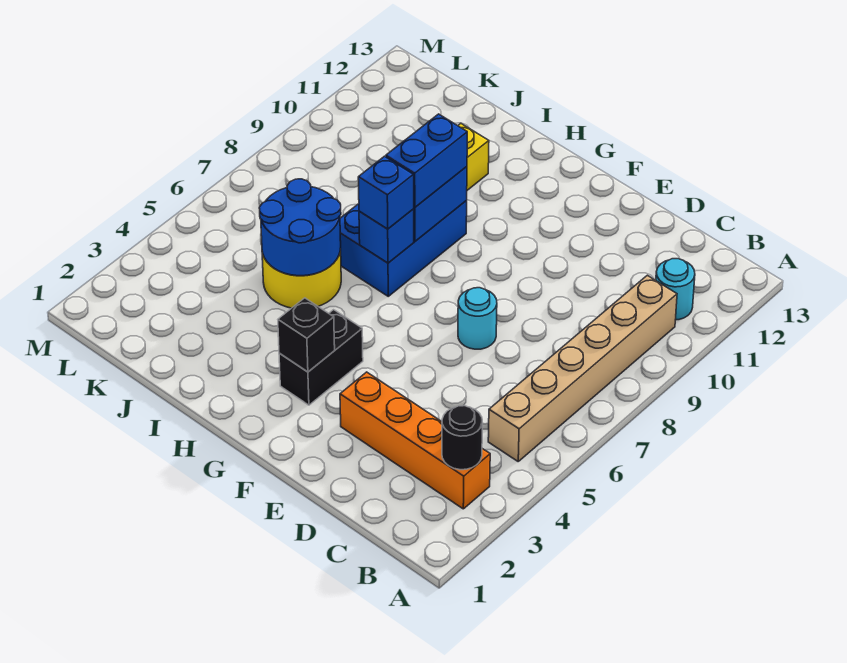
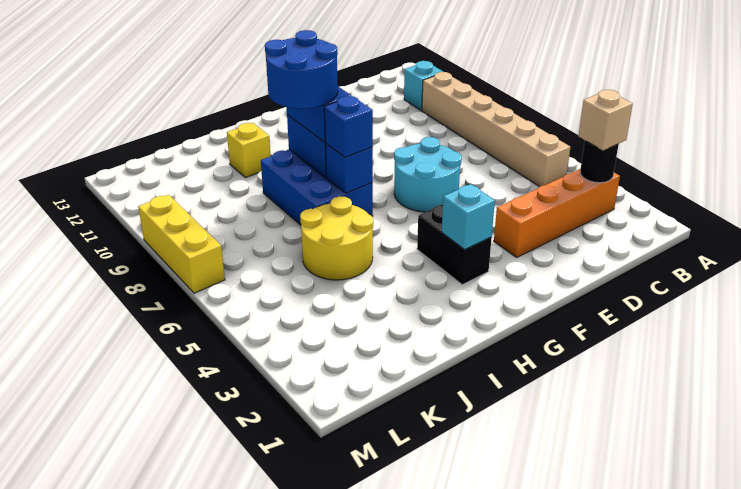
none -> tan brick B3 level 3
cyan round brick B11 level 1 -> cyan brick B11 level 1
cyan round brick E7 level 1 -> cyan round brick E6:F7 level 1
black brick G3 level 2 -> cyan brick G3 level 2
blue round brick I5:J6 level 2 -> blue round brick H8:I9 level 4
none -> yellow brick M7:M9 level 1

